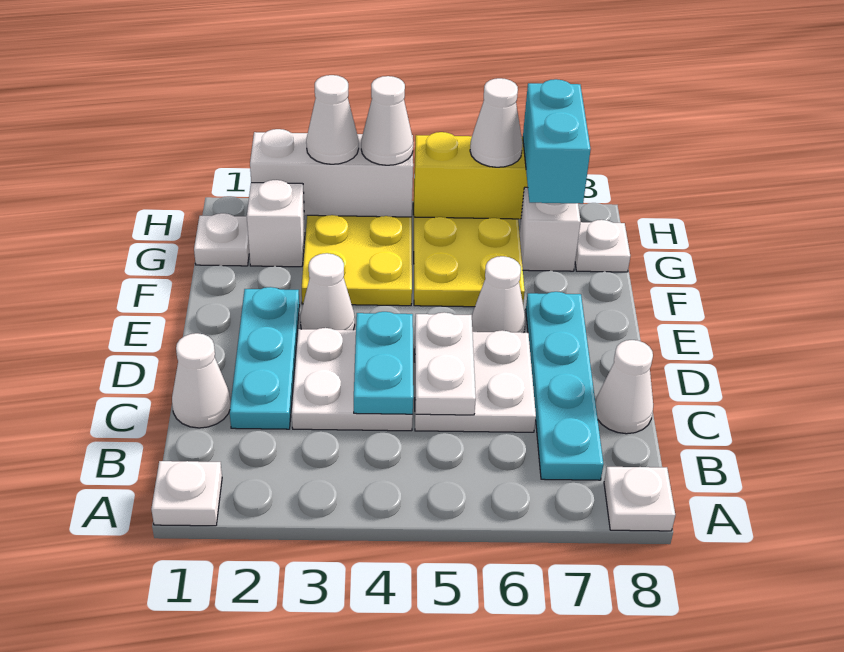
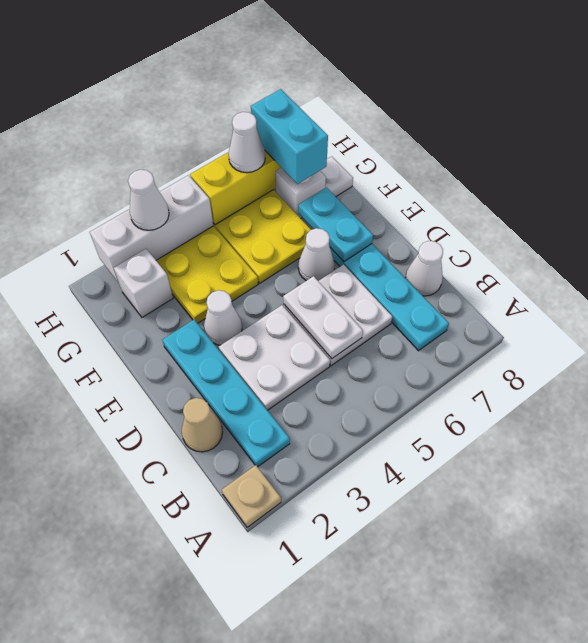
white plate A1 level 1 -> tan plate A1 level 1
white plate A8 level 1 -> none
white cone C1 level 1 -> tan cone C1 level 1
cyan plate C2:E2 level 1 -> cyan plate B2:E2 level 1
cyan plate C4:D4 level 2 -> cyan plate E7:F7 level 2
white plate G1 level 1 -> none
white cone H4 level 3 -> none

